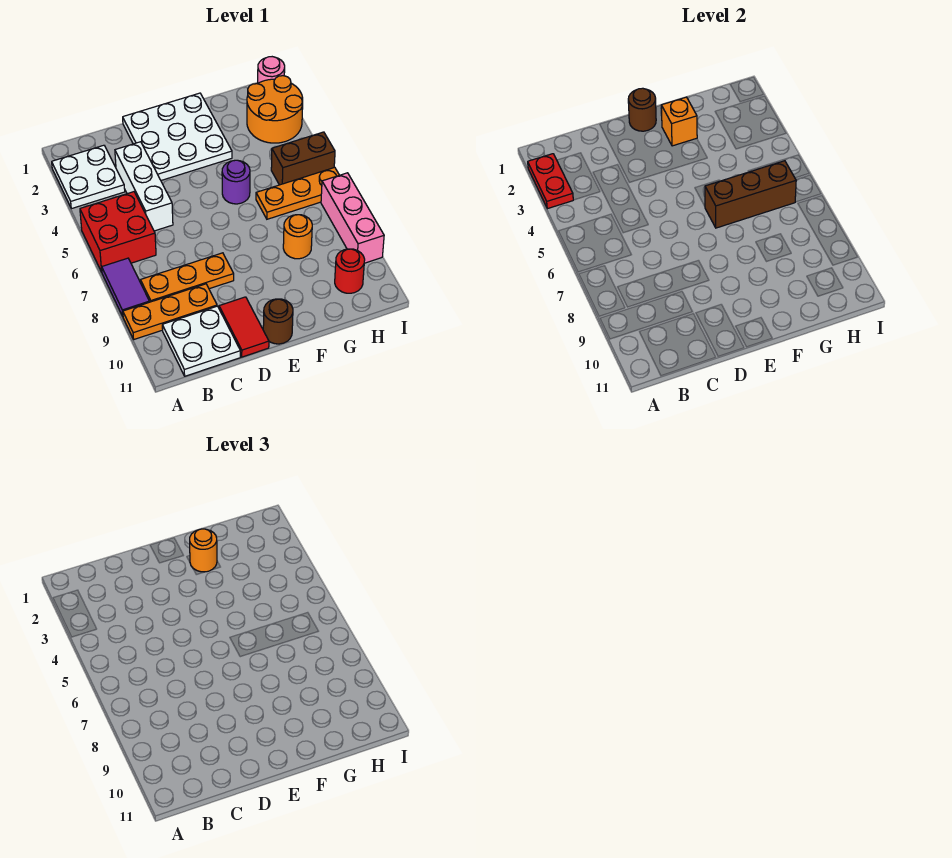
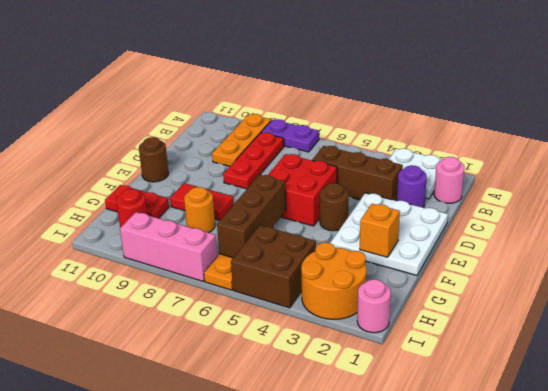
red plate A2:A3 level 2 -> red plate G10:G11 level 1
red brick A5:B6 level 1 -> red brick D5:E6 level 1
purple tile A7:A8 level 1 -> purple plate A7:A8 level 1
none -> pink round brick B1 level 1
orange plate B8:D8 level 1 -> red plate B8:D8 level 1
white plate B10:C11 level 1 -> none
white brick C3:C5 level 1 -> brown brick C3:C5 level 1
red tile D10:D11 level 1 -> red tile F8:F9 level 1
brown round brick E1 level 2 -> brown round brick E4 level 1
orange round brick F2 level 3 -> none
purple round brick F5 level 1 -> purple round brick C2 level 1
brown brick H5:I5 level 1 -> brown brick H4:I5 level 1

